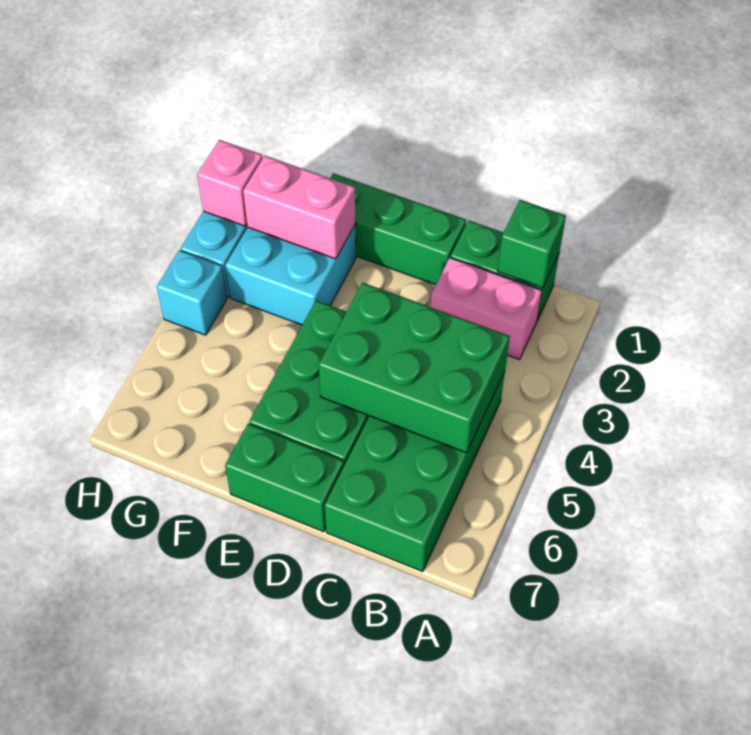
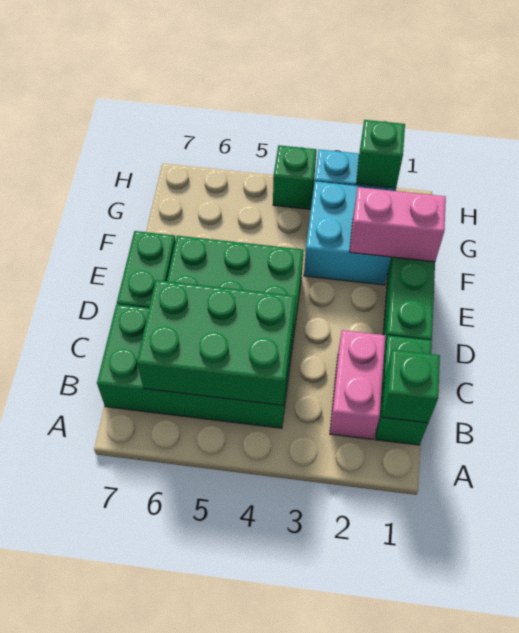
green brick B4:D5 level 2 -> green brick B4:C6 level 2
pink brick F2:G2 level 2 -> pink brick F1:F2 level 2
pink brick H2 level 2 -> green brick H2 level 2
cyan brick H4 level 1 -> green brick H4 level 1

